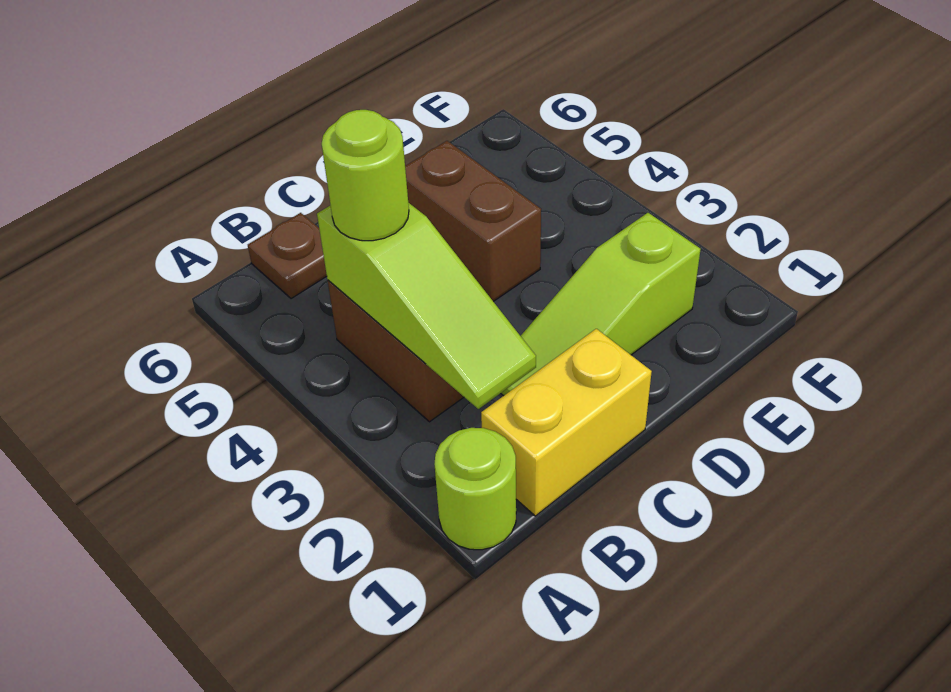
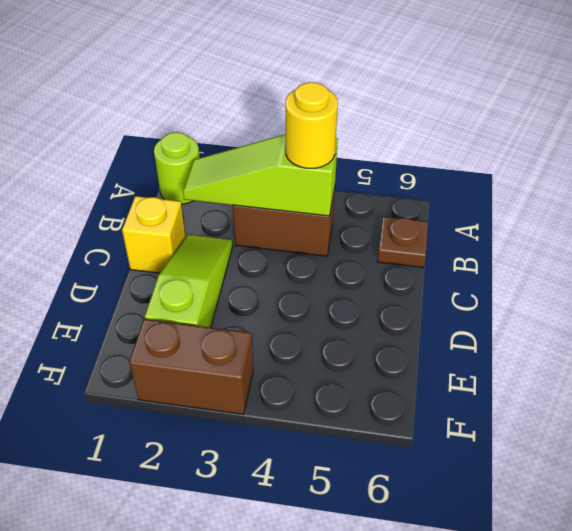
yellow brick B1:C1 level 1 -> yellow brick C1 level 1
lime round brick B4 level 3 -> yellow round brick B4 level 3
brown brick D4:D5 level 1 -> brown brick F2:F3 level 1

